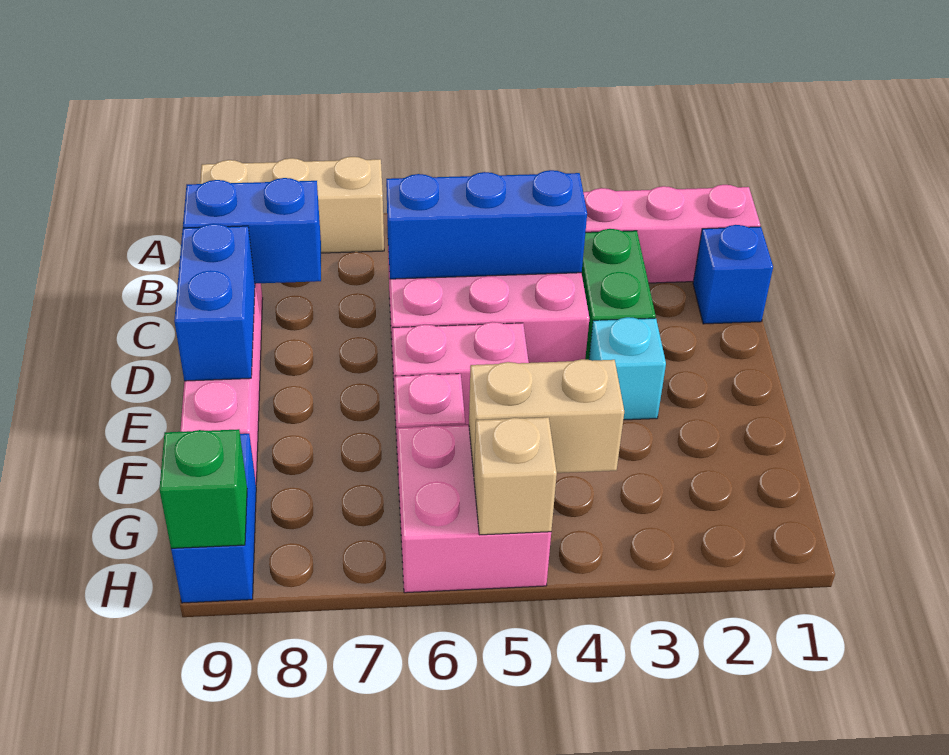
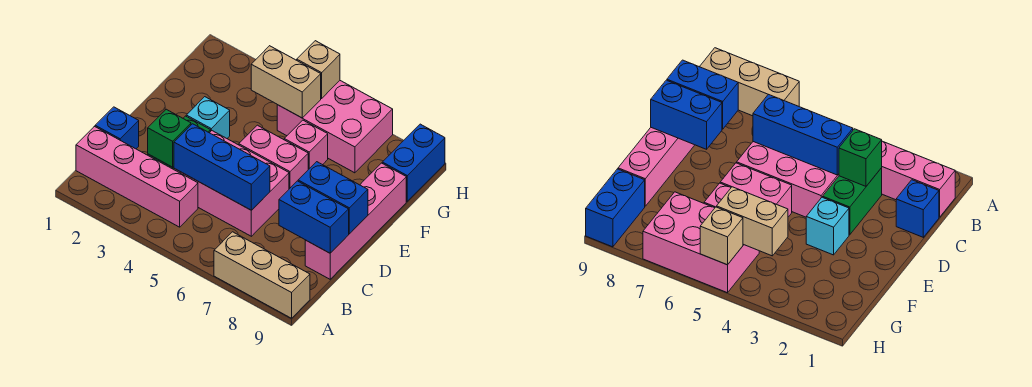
blue brick D9:E9 level 2 -> blue brick D8:D9 level 2
pink brick G5:H6 level 1 -> pink brick G5:H7 level 1
green brick H9 level 2 -> green brick C3 level 2

